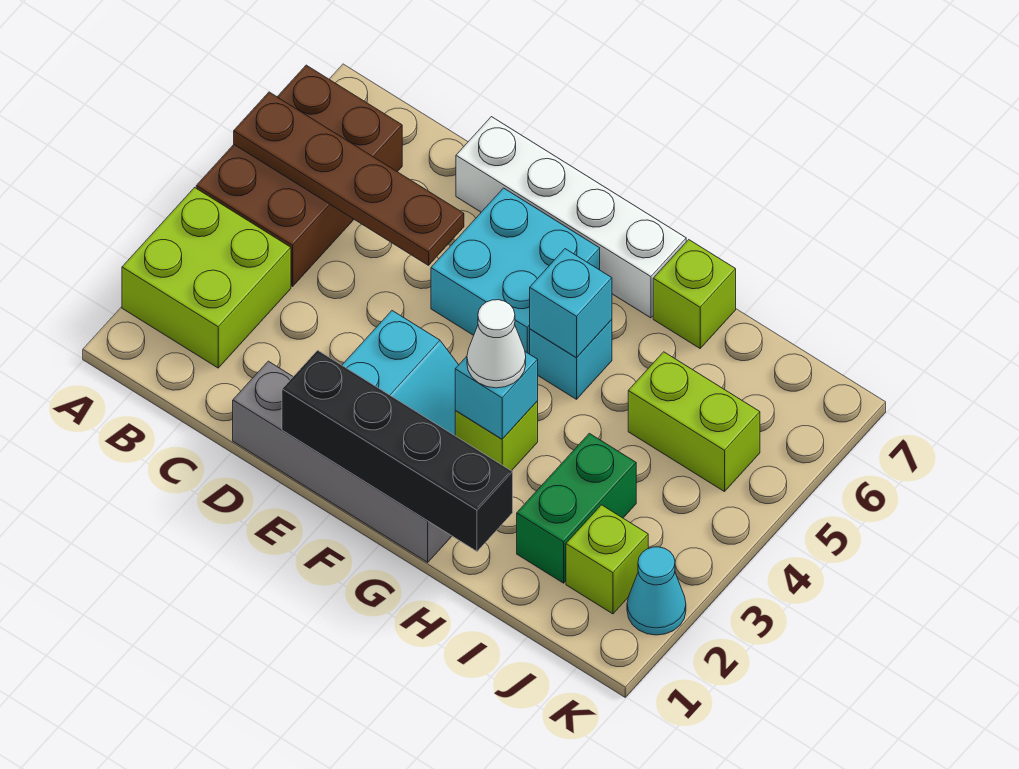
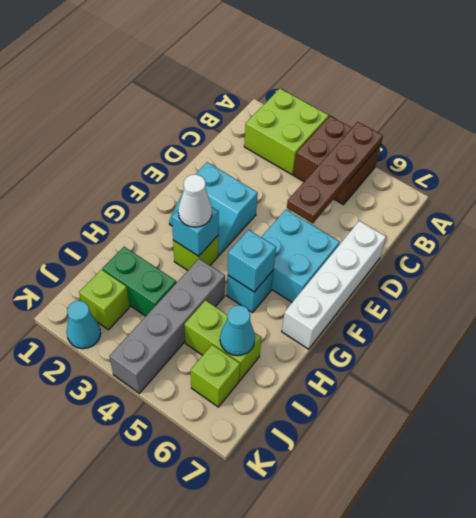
brown brick A4:B6 level 1 -> brown brick A4:B5 level 1
grey brick D1:G1 level 1 -> grey brick H4:K4 level 1
black brick E1:H1 level 2 -> none
lime brick H7 level 1 -> lime brick J6 level 1
lime brick I5:J5 level 1 -> lime brick I5:I6 level 1
none -> cyan cone I6 level 2

